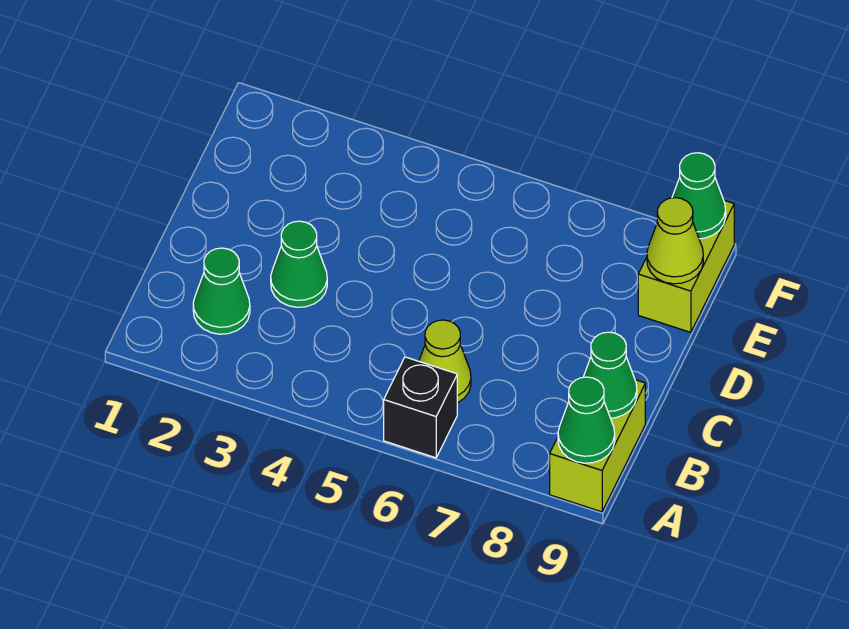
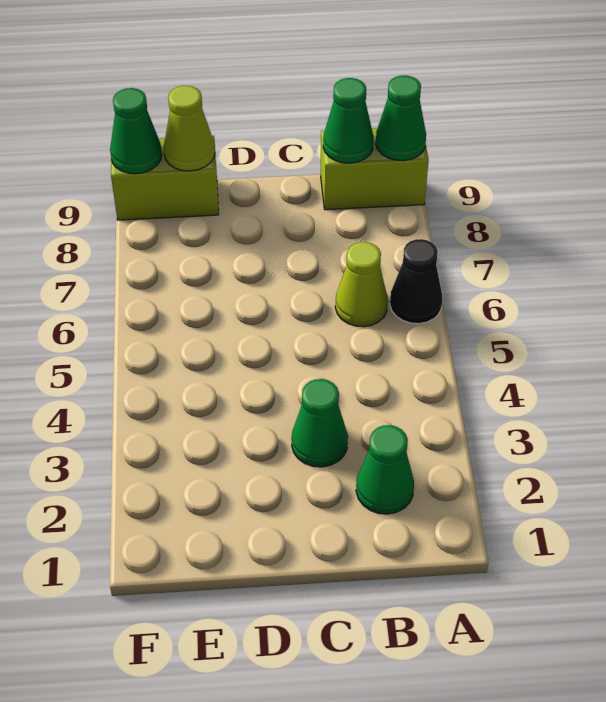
black brick A6 level 1 -> black cone A6 level 1

